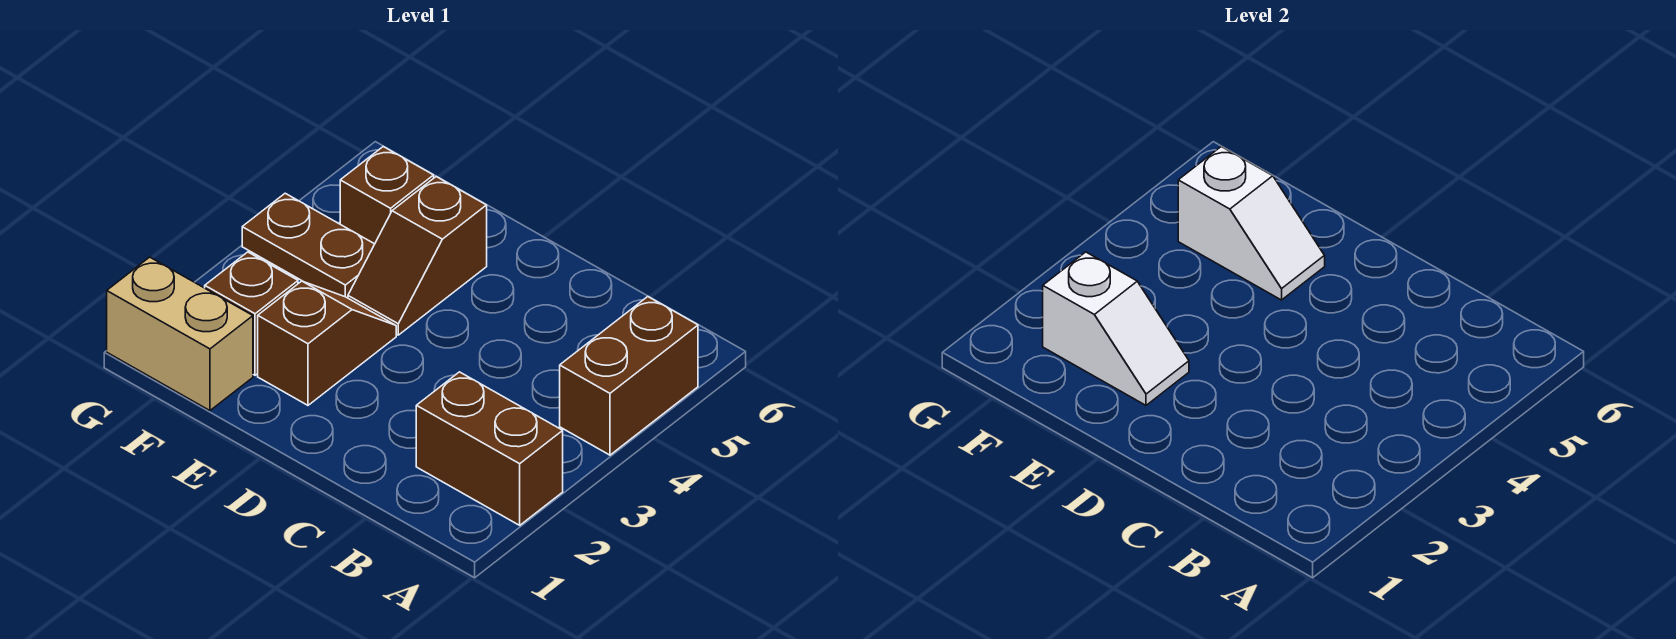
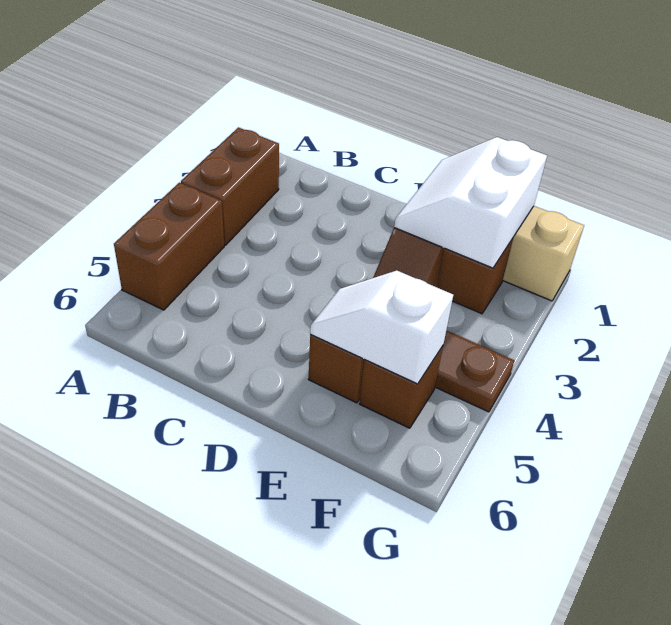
brown brick A2:B2 level 1 -> brown brick A2:A3 level 1
white slope E2:F2 level 2 top F -> white slope E1:F2 level 2 top F

